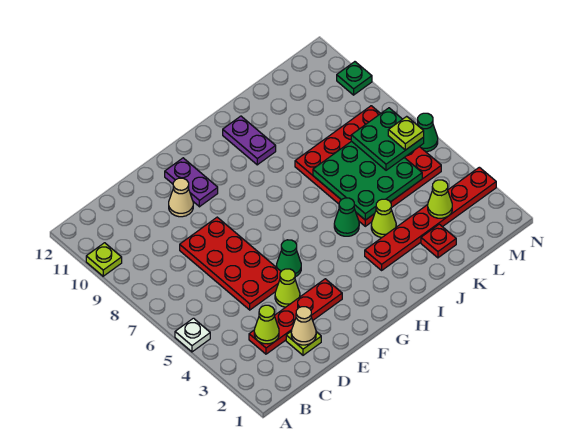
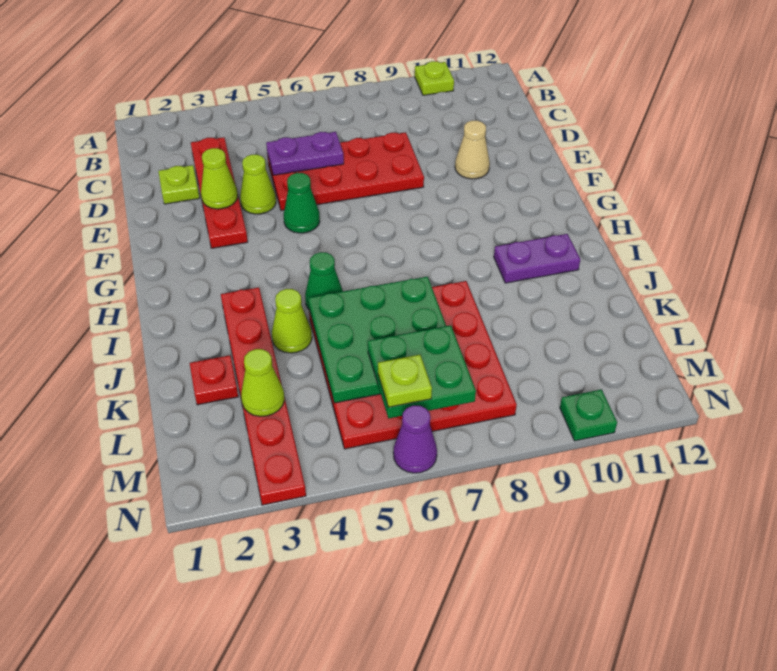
white plate A5 level 1 -> none
lime cone C3 level 2 -> lime cone E3 level 2
tan cone D2 level 2 -> none
purple plate F10:F11 level 1 -> purple plate D5:D6 level 2
green cone N6 level 1 -> purple cone N6 level 1

